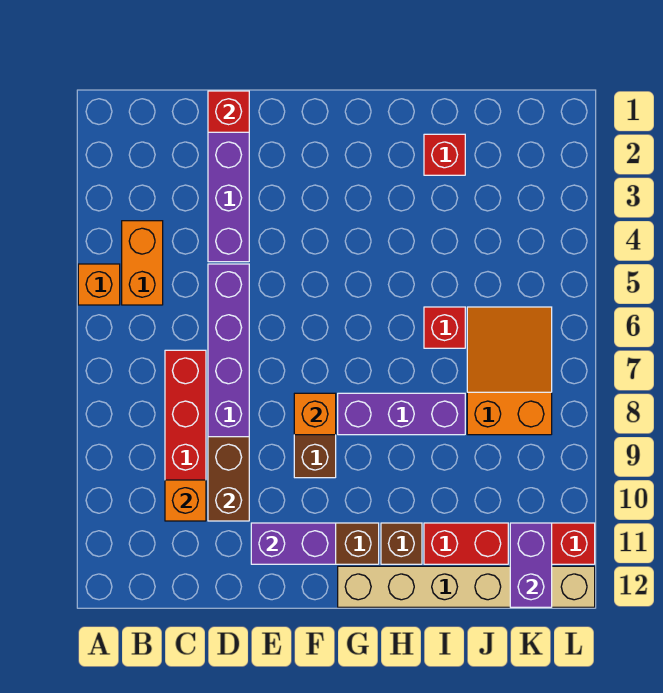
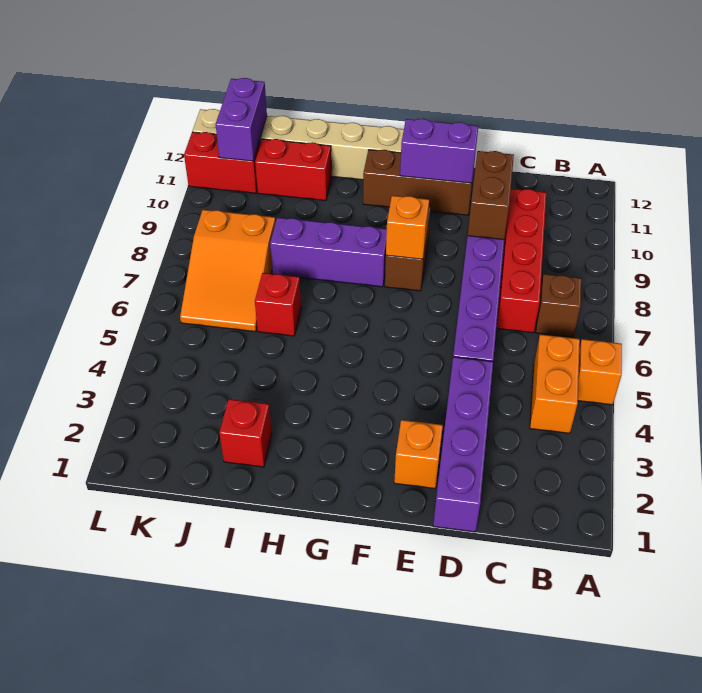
orange brick C10 level 2 -> orange brick E2 level 1
red brick D1 level 2 -> none
brown brick H11 level 1 -> brown brick B7 level 1

